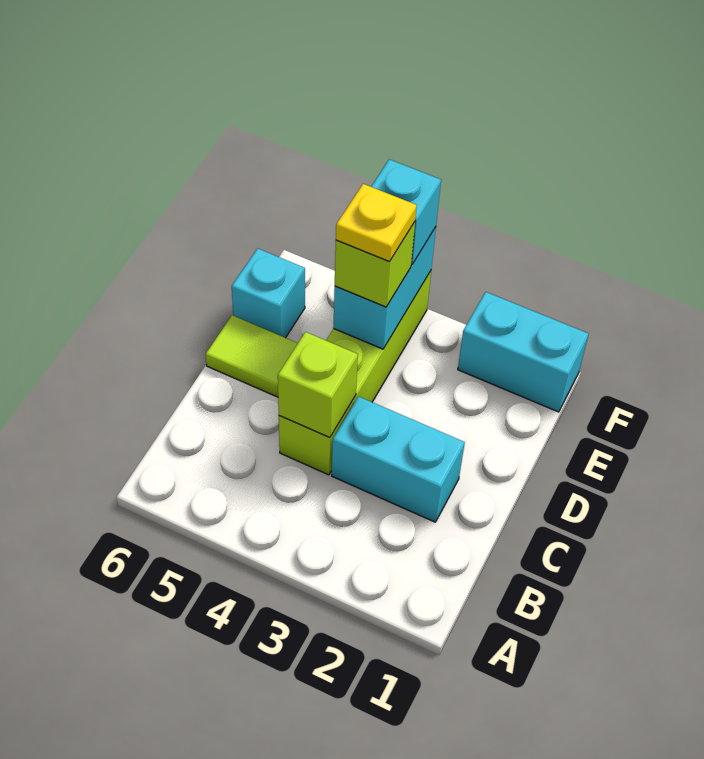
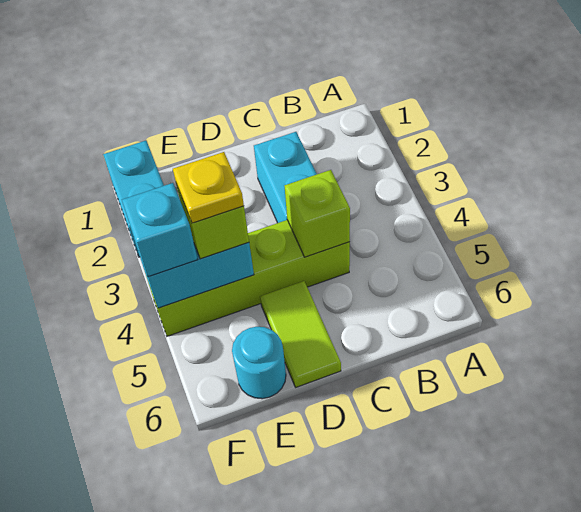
cyan brick E6 level 1 -> cyan round brick E6 level 1

